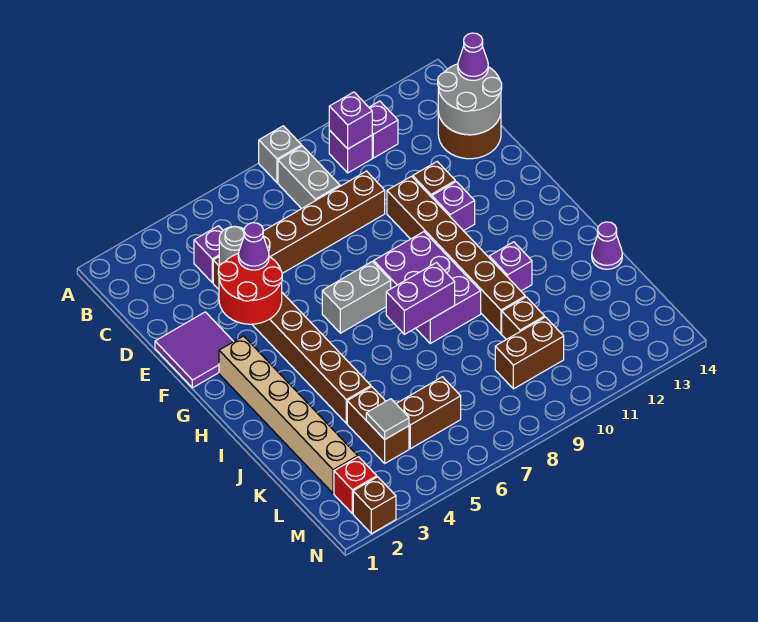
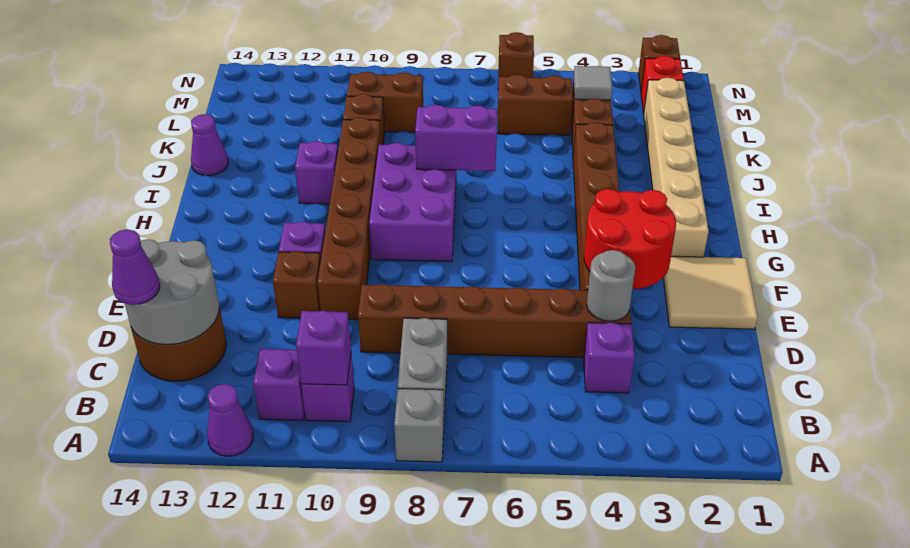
purple tile E1:F2 level 1 -> tan tile E1:F2 level 1
purple cone E4 level 3 -> purple cone A12 level 1
grey brick G6:G7 level 1 -> none
none -> brown brick N6 level 1

